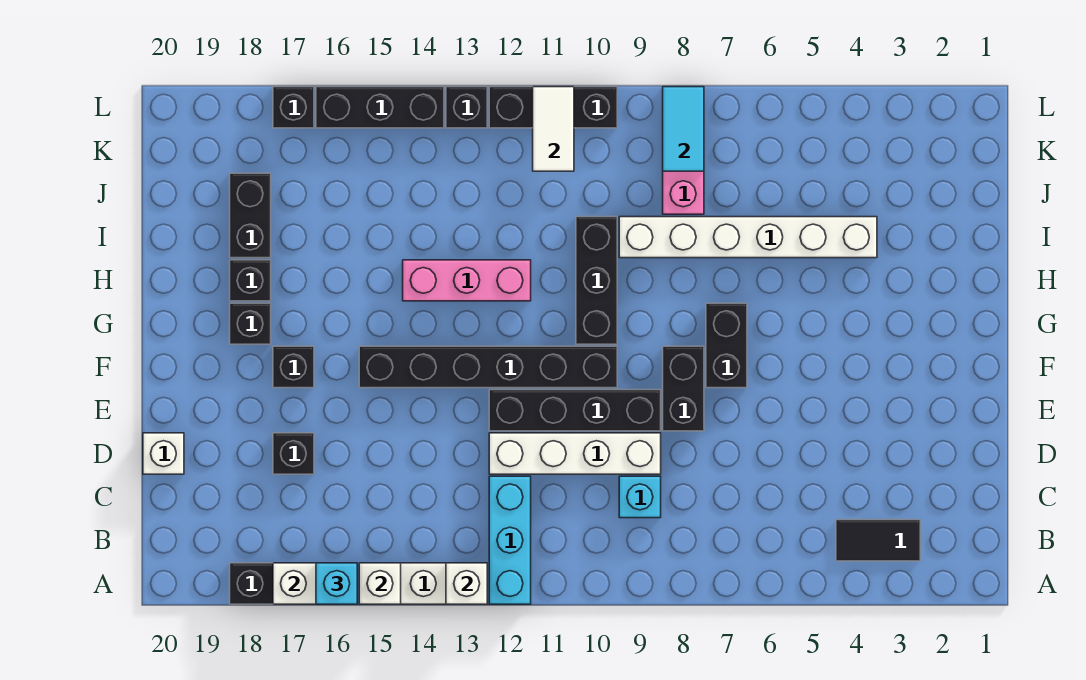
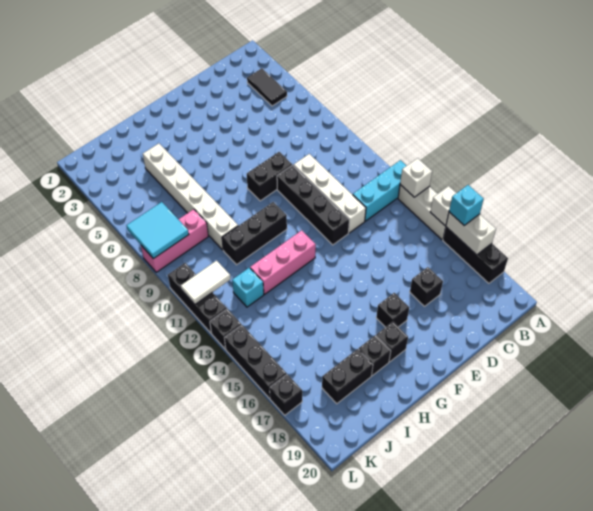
cyan brick C9 level 1 -> cyan brick J12 level 1
white brick D20 level 1 -> none
black brick F7:G7 level 1 -> none
black brick F10:F15 level 1 -> none
pink brick H12:H14 level 1 -> pink brick G12:I12 level 1
cyan tile K8:L8 level 2 -> cyan tile K7:L8 level 2

